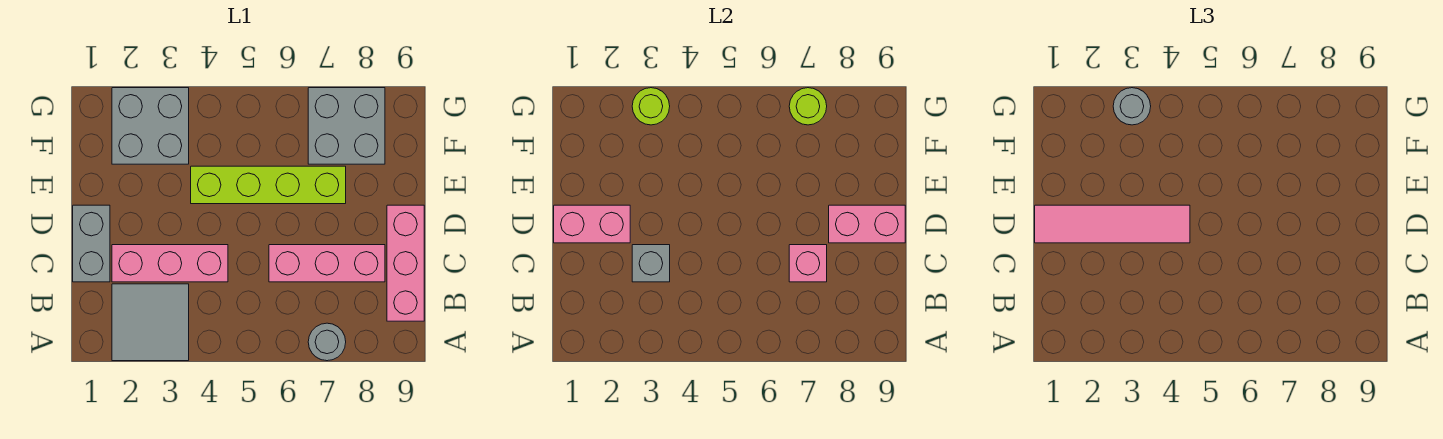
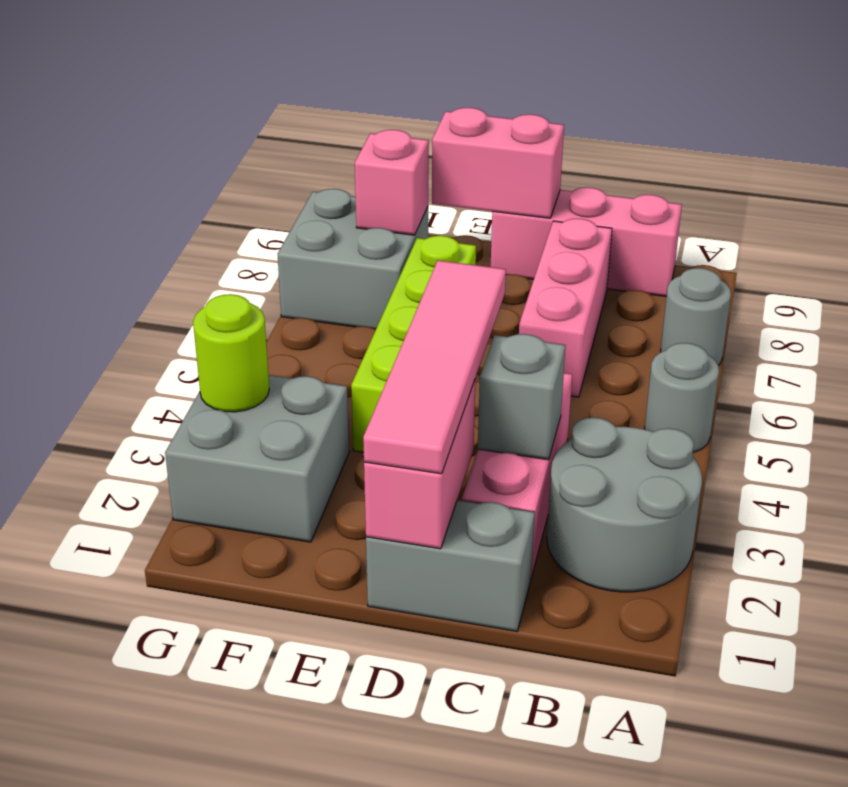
grey tile A2:B3 level 1 -> grey round brick A2:B3 level 1
pink brick C7 level 2 -> pink brick F8 level 2
pink brick D8:D9 level 2 -> pink brick D9:E9 level 2
grey round brick G3 level 3 -> grey round brick A5 level 1
lime round brick G7 level 2 -> none

